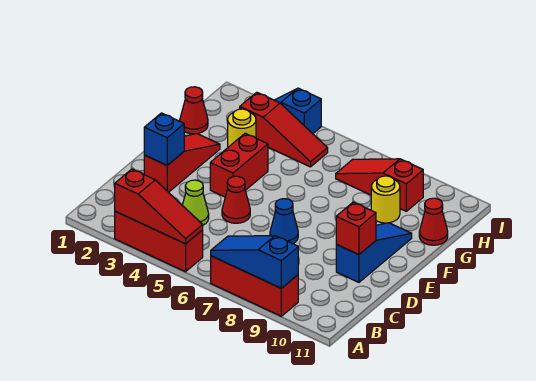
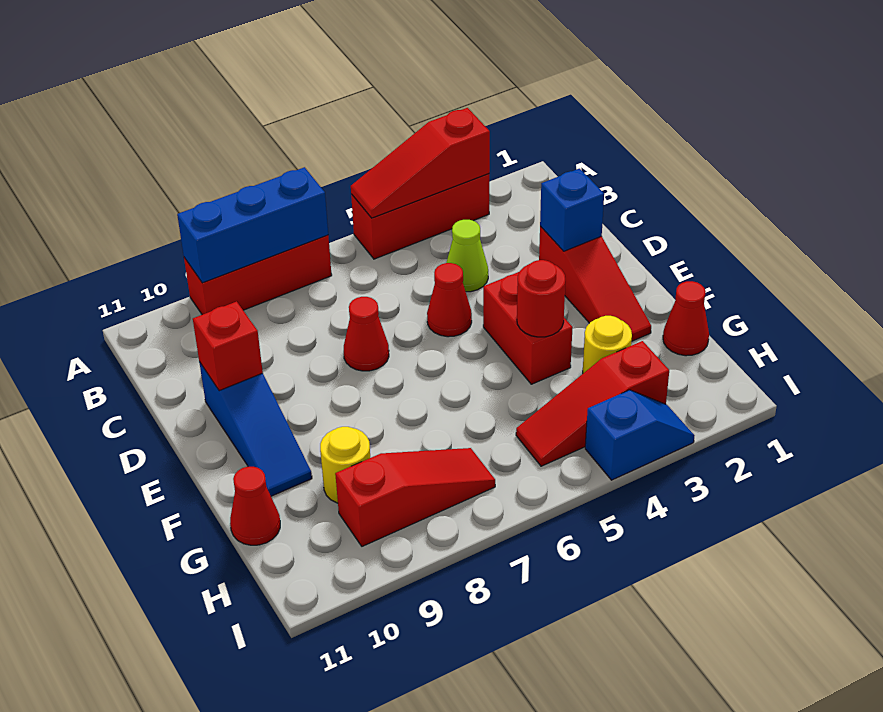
blue slope A7:A9 level 2 top 9 -> blue brick A7:A9 level 2
blue cone D7 level 1 -> red cone D7 level 1
none -> red round brick F4 level 2

